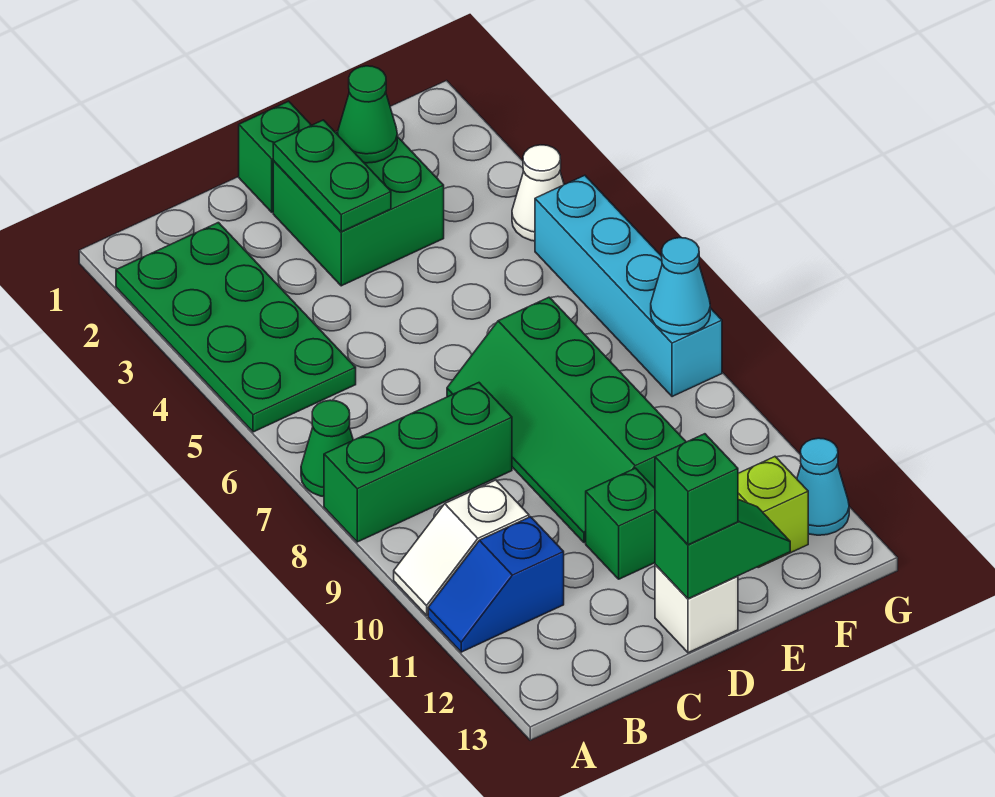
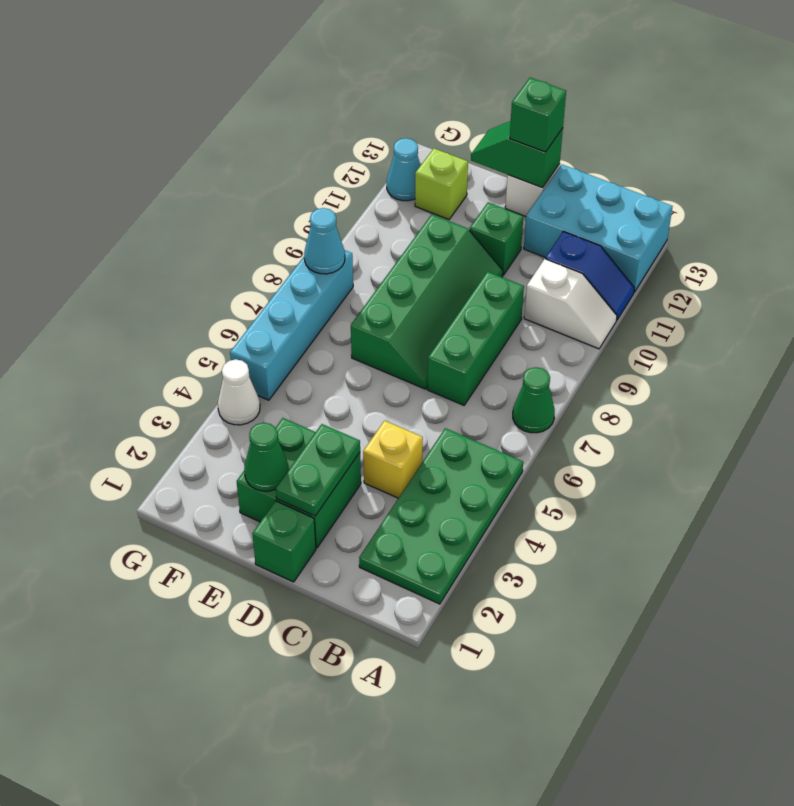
green brick A8:C8 level 1 -> green brick C7:C9 level 1
none -> cyan brick A12:C13 level 1
none -> yellow brick C4 level 1

